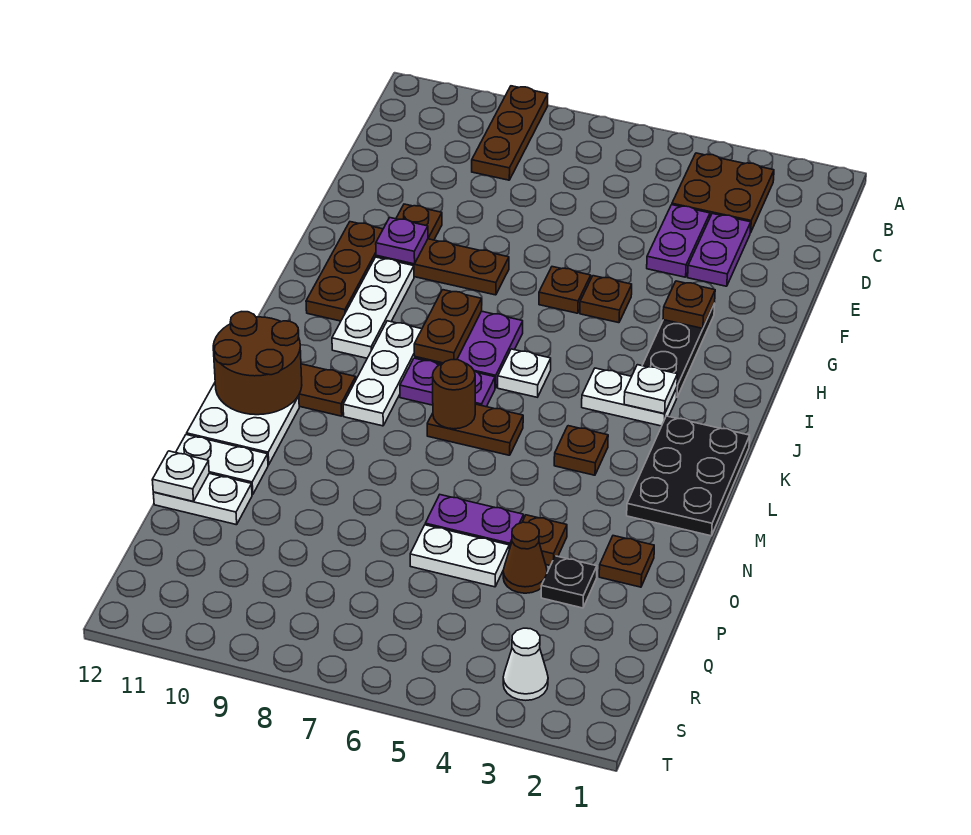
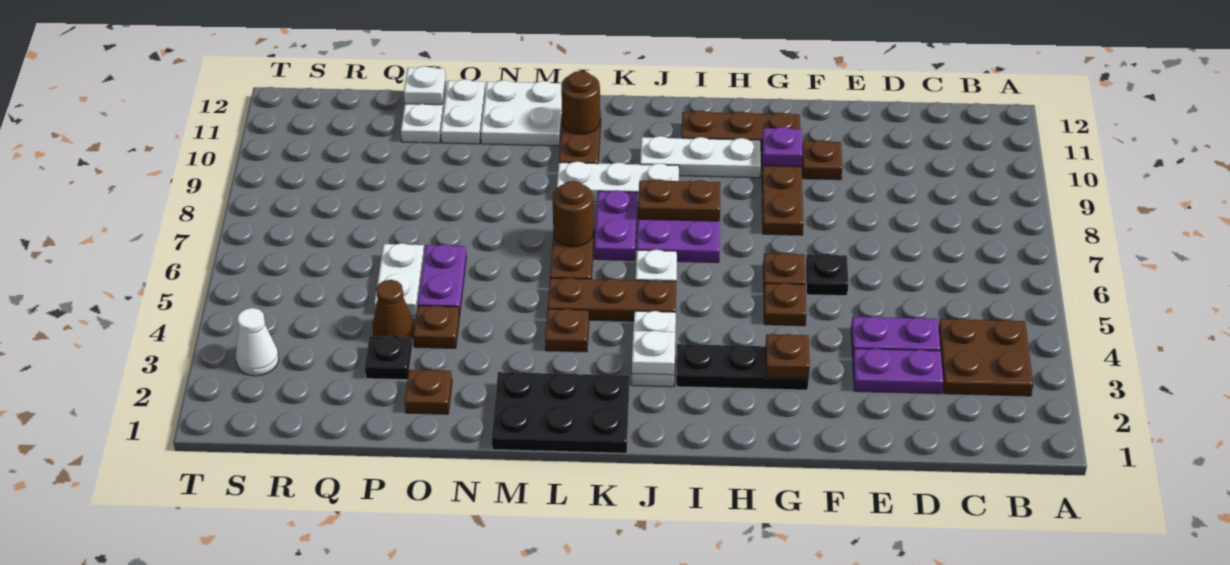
brown plate A9:C9 level 1 -> brown plate J5:L5 level 1
none -> black plate F6 level 1
brown round brick L11:M12 level 2 -> brown round brick L11 level 2

